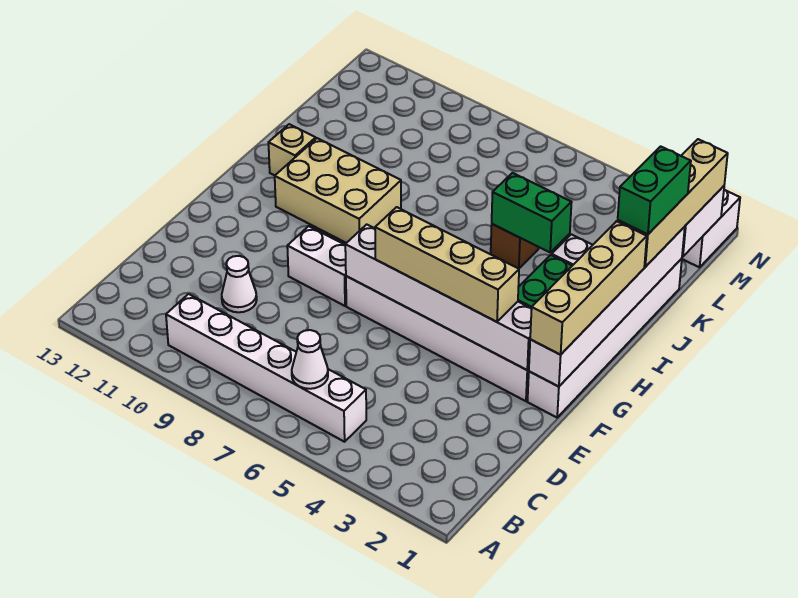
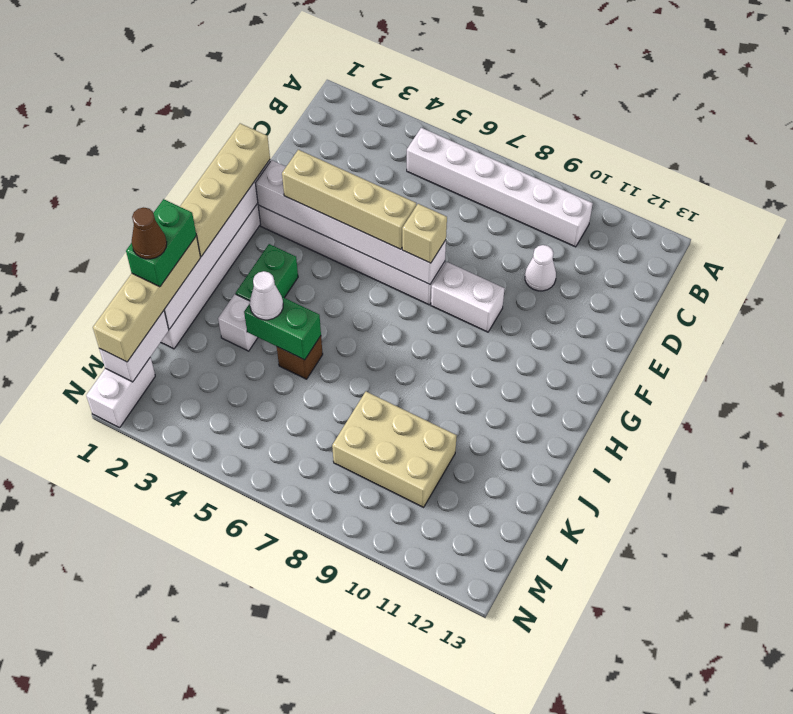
white cone B6 level 2 -> white cone J4 level 3
tan brick H9:I11 level 1 -> tan brick K8:L10 level 1
tan brick I12 level 1 -> tan brick F7 level 3
none -> brown cone K1 level 5

